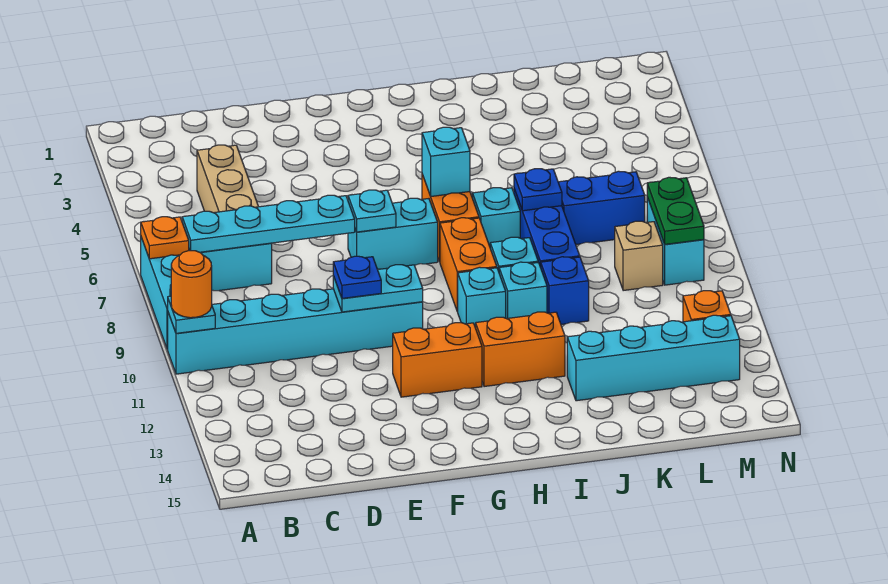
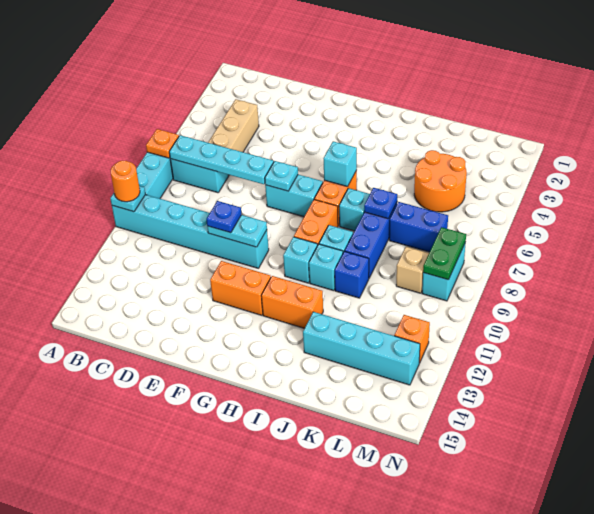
none -> orange round brick K4:L5 level 1

